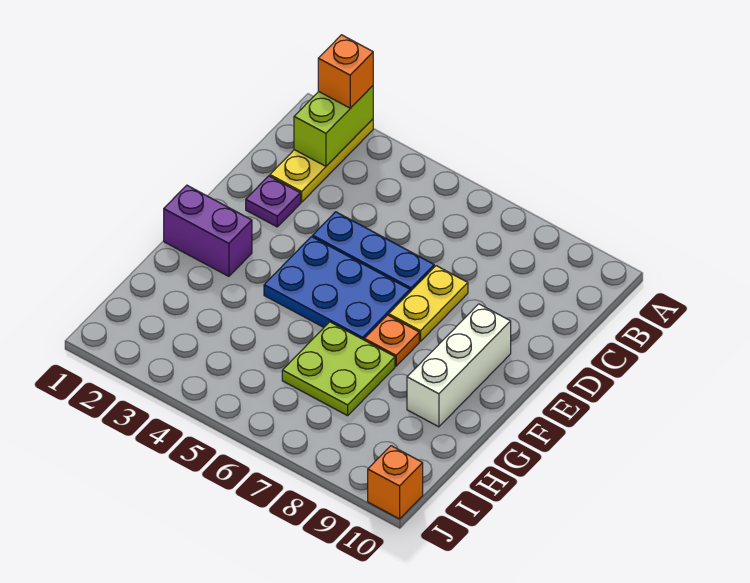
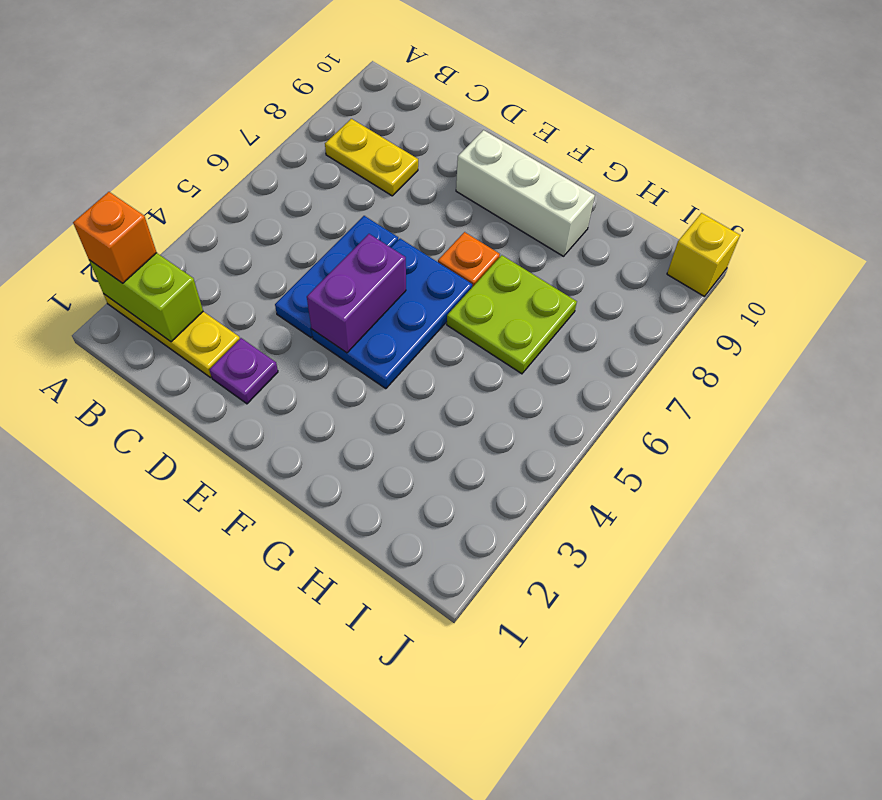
yellow plate D7:E7 level 1 -> yellow plate B8:C8 level 1
purple brick F1:F2 level 1 -> purple brick E4:E5 level 2
orange brick J10 level 1 -> yellow brick J10 level 1

